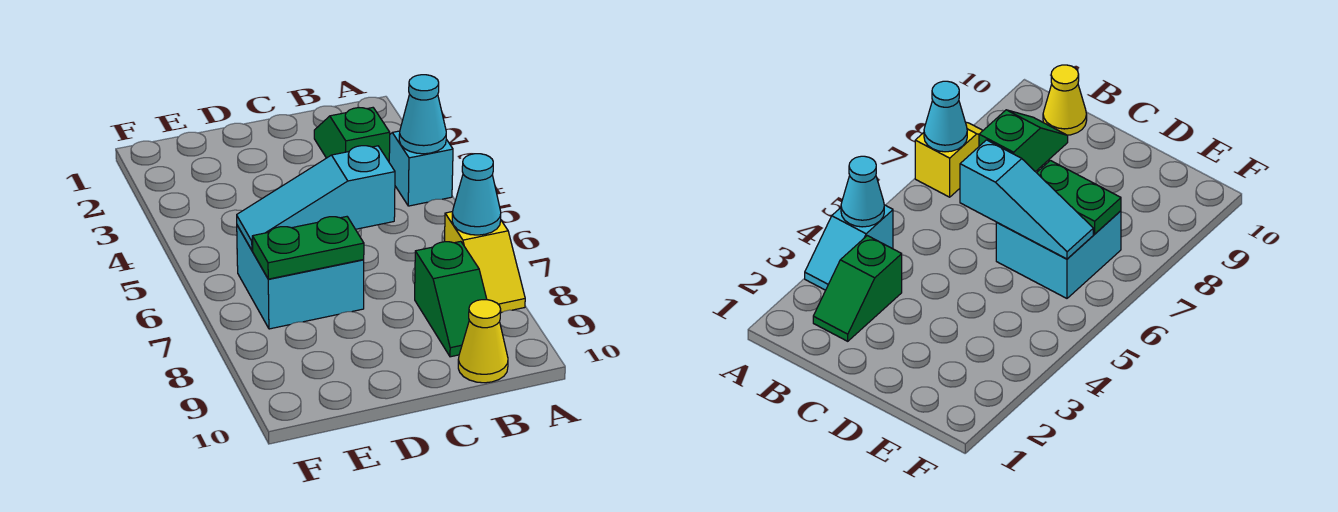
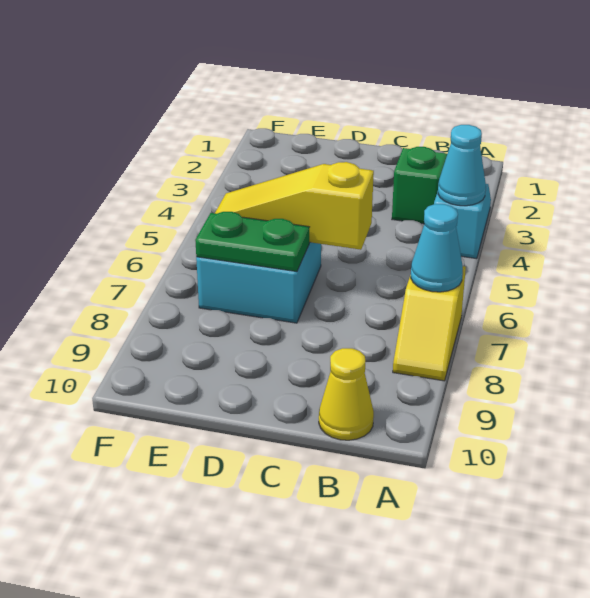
green slope B8:B9 level 1 top 8 -> none
cyan slope C6:E6 level 2 top C -> yellow slope C6:E6 level 2 top C

